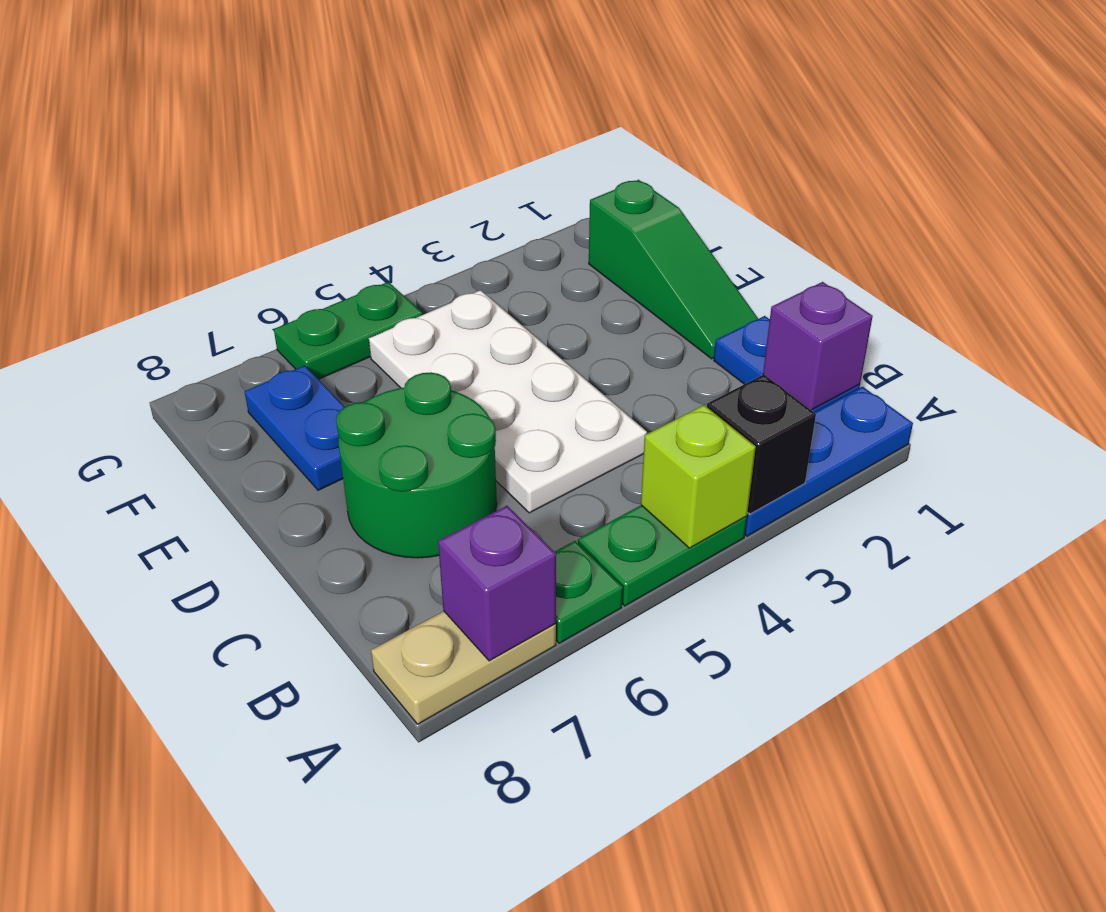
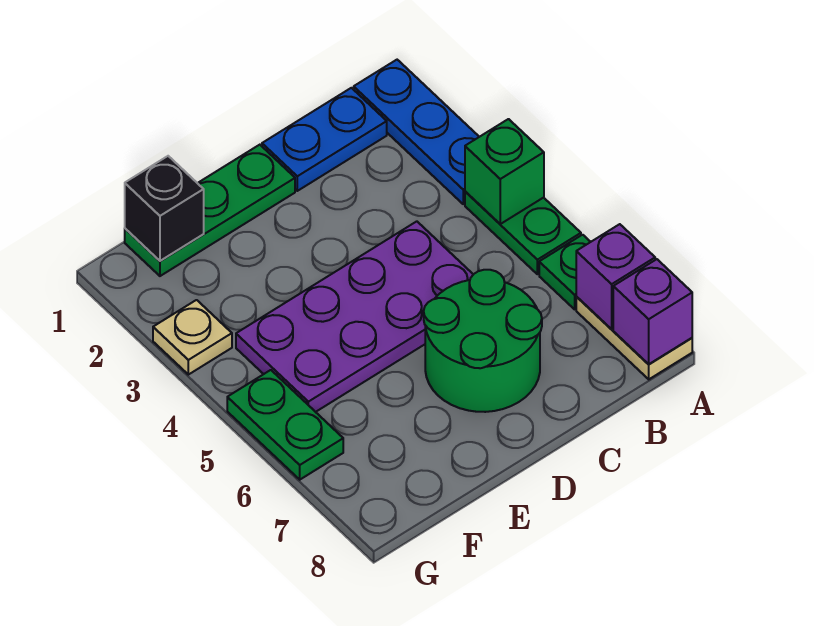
black brick A3 level 2 -> black brick F1 level 2
lime brick A4 level 2 -> green brick A4 level 2
purple brick B1 level 2 -> purple brick A8 level 2
white plate C4:F5 level 1 -> purple plate C4:F5 level 1
green slope D1:F1 level 1 top F -> green plate D1:F1 level 1
blue plate E7:F7 level 1 -> none
none -> tan plate G3 level 1

